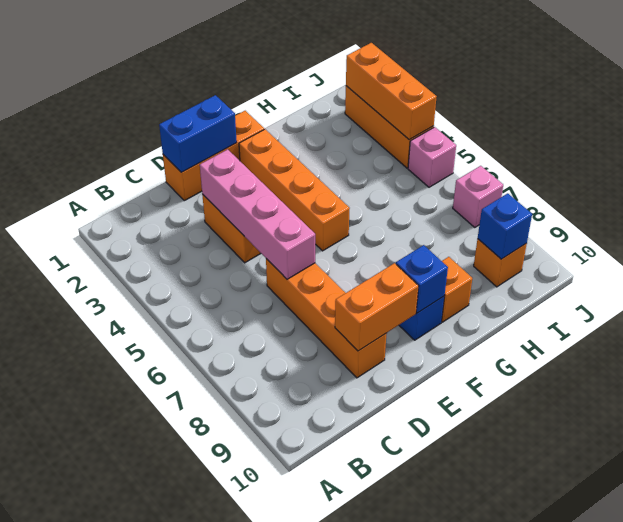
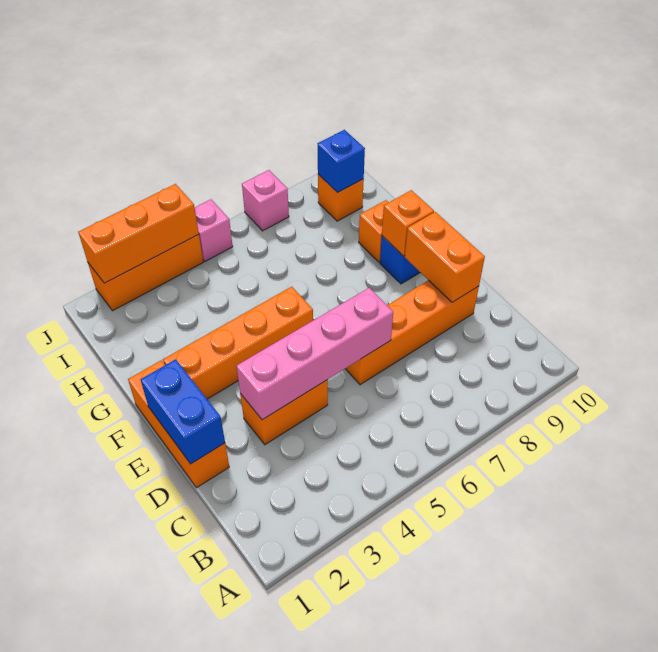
blue brick F9 level 2 -> orange brick F9 level 2

